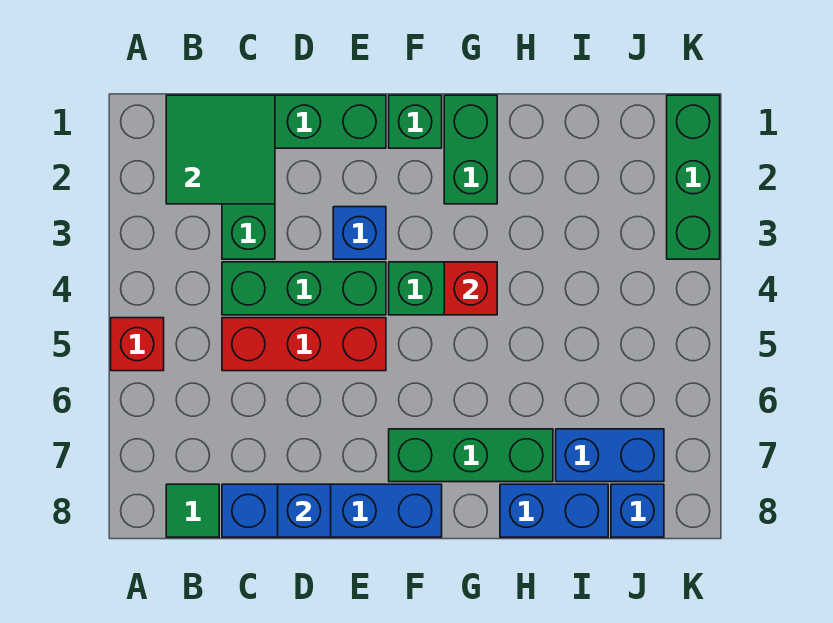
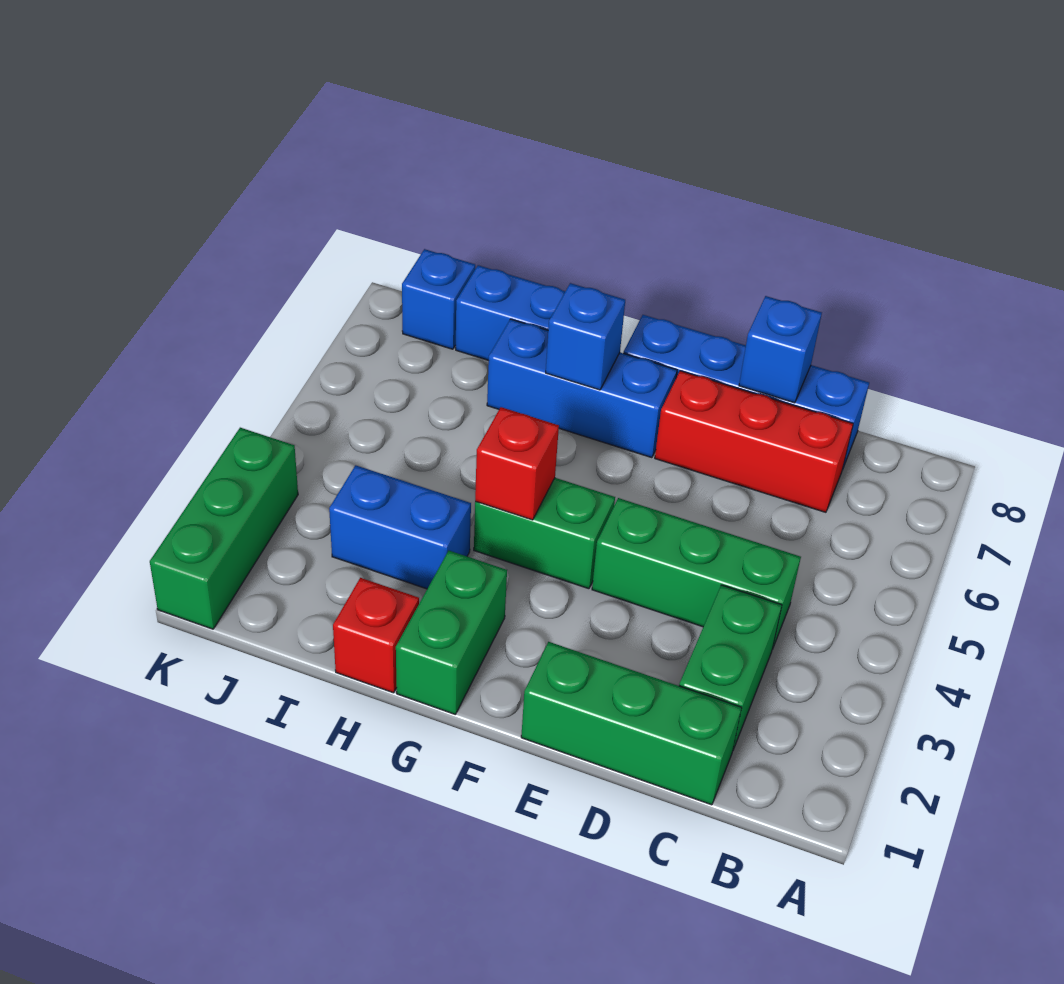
red brick A5 level 1 -> red brick H1 level 1
green tile B1:C2 level 2 -> none
green tile B8 level 1 -> none
red brick C5:E5 level 1 -> red brick C7:E7 level 1
blue brick E3 level 1 -> blue brick G7 level 2
green brick F1 level 1 -> none
green brick F7:H7 level 1 -> blue brick F7:H7 level 1
blue brick I7:J7 level 1 -> blue brick H3:I3 level 1

